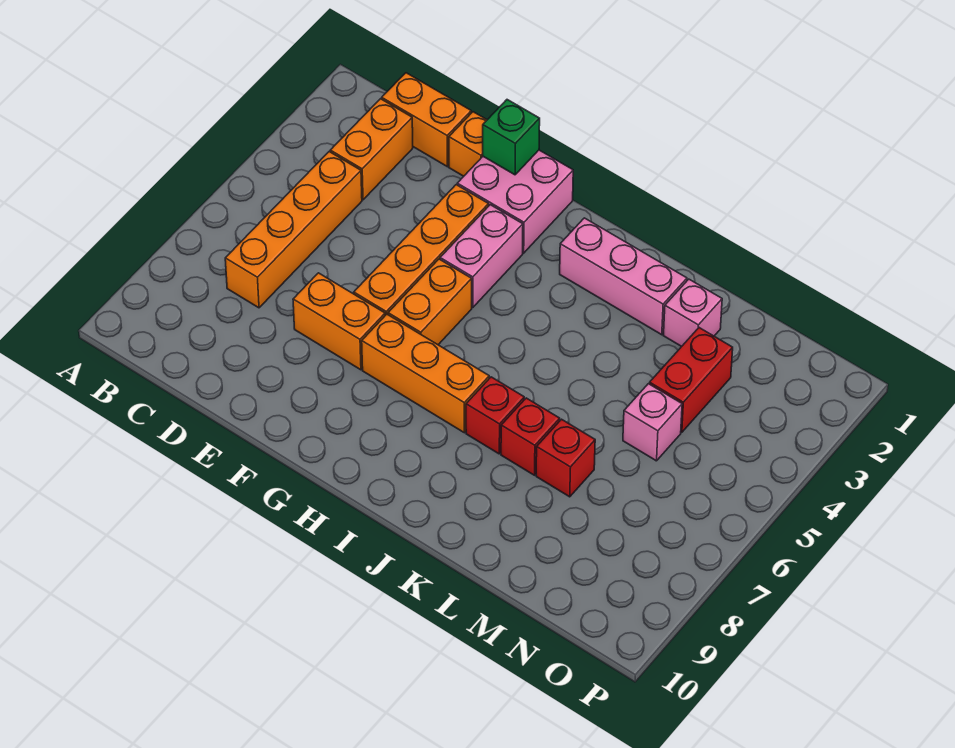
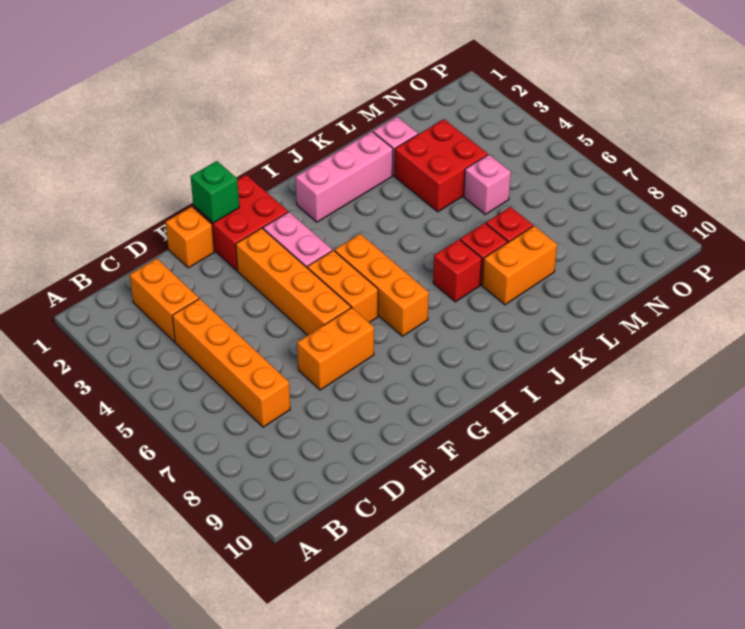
orange brick C1:D1 level 1 -> orange brick K8:L8 level 1
pink brick F1:G2 level 1 -> red brick F1:G2 level 1
orange brick G7:I7 level 1 -> orange brick H5:H7 level 1
red brick M3:M4 level 1 -> red brick L3:M4 level 1

